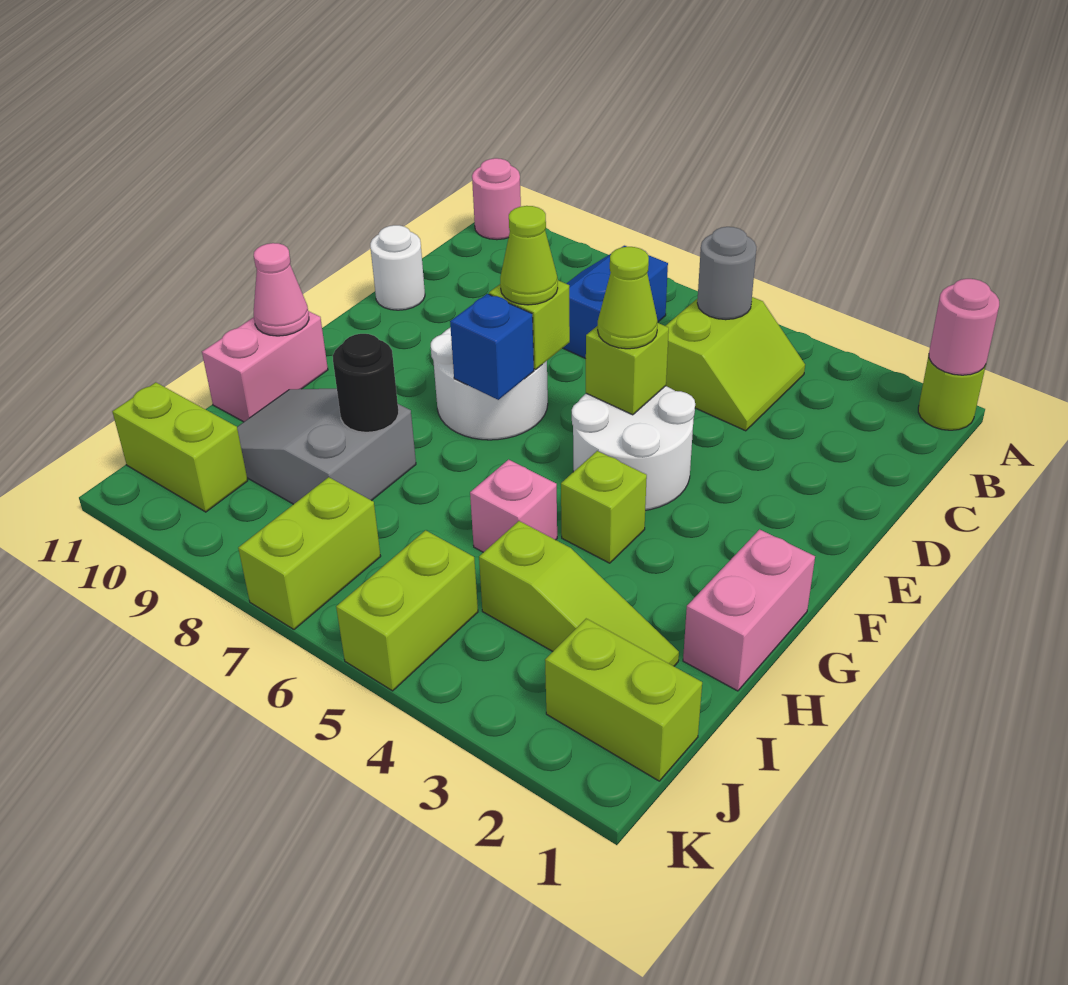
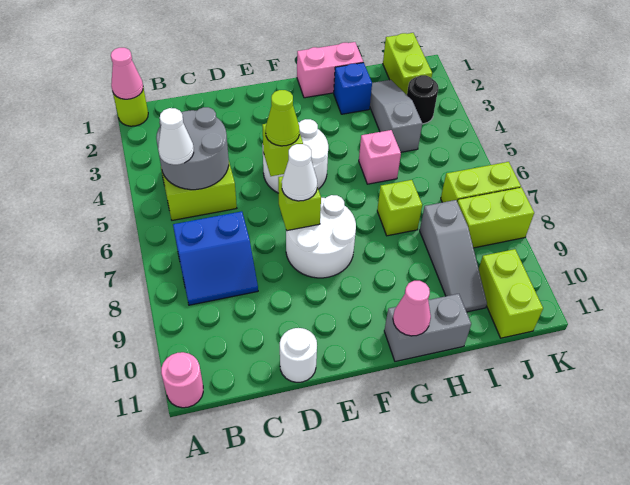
pink round brick A1 level 2 -> pink cone A1 level 2
grey round brick B5 level 2 -> grey round brick B4:C5 level 2
none -> white cone B5 level 3
lime cone E7 level 3 -> white cone E7 level 3
blue brick F7 level 2 -> blue brick H2 level 1
lime brick G4 level 1 -> lime brick H7 level 1
pink brick G11:H11 level 1 -> grey brick G11:H11 level 1
grey slope H8:I10 level 1 top 8 -> grey slope I8:I10 level 1 top 8
black round brick H8 level 2 -> black round brick J3 level 1
lime slope I2:I4 level 1 top 4 -> grey slope I2:I4 level 1 top 4
lime brick J5:K5 level 1 -> lime brick J8:K8 level 1

